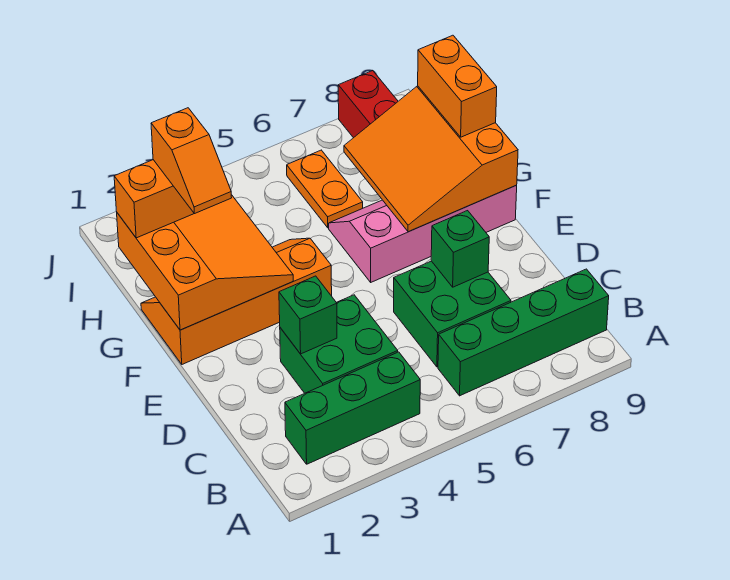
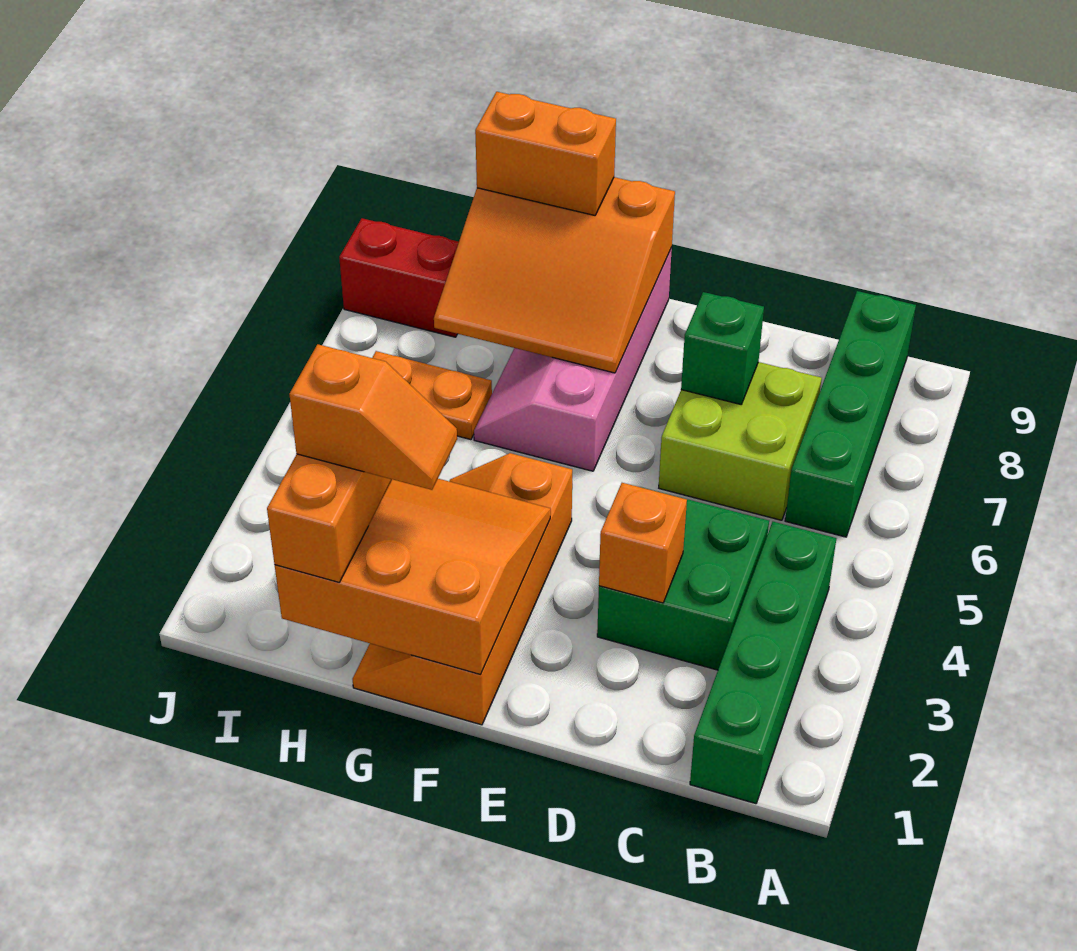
green brick B2:B4 level 1 -> green brick B1:B4 level 1
green brick C6:D7 level 1 -> lime brick C6:D7 level 1
green brick D3 level 2 -> orange brick D3 level 2

